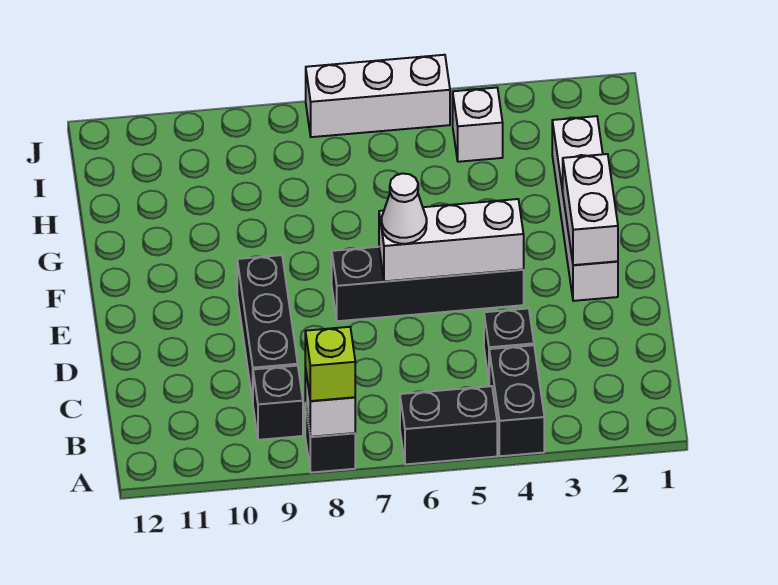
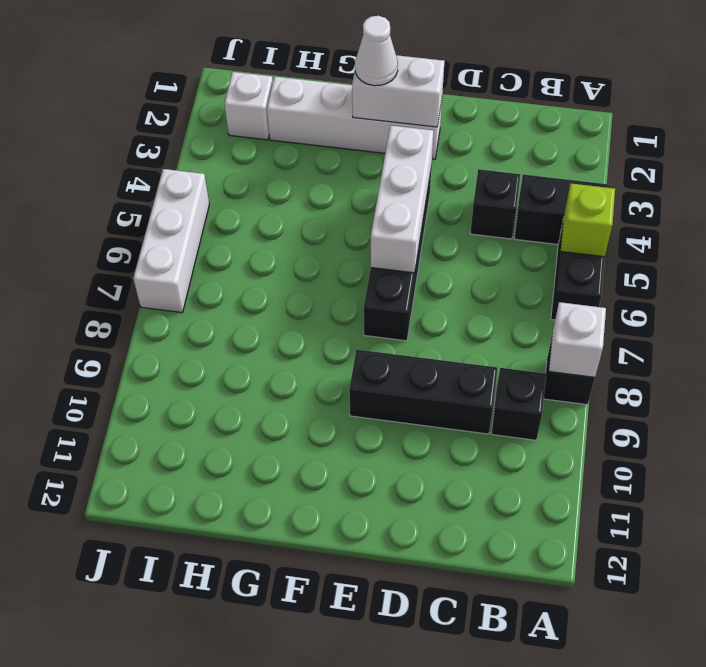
lime brick A8 level 3 -> lime brick A5 level 2
white cone E6 level 3 -> white cone F2 level 3
white brick I4 level 1 -> white brick I2 level 1

